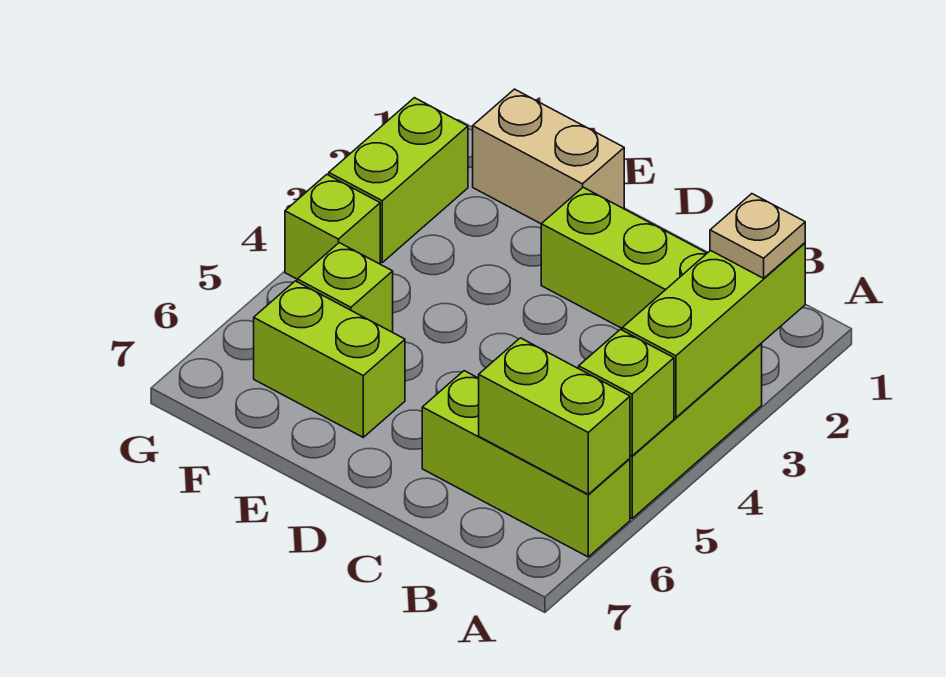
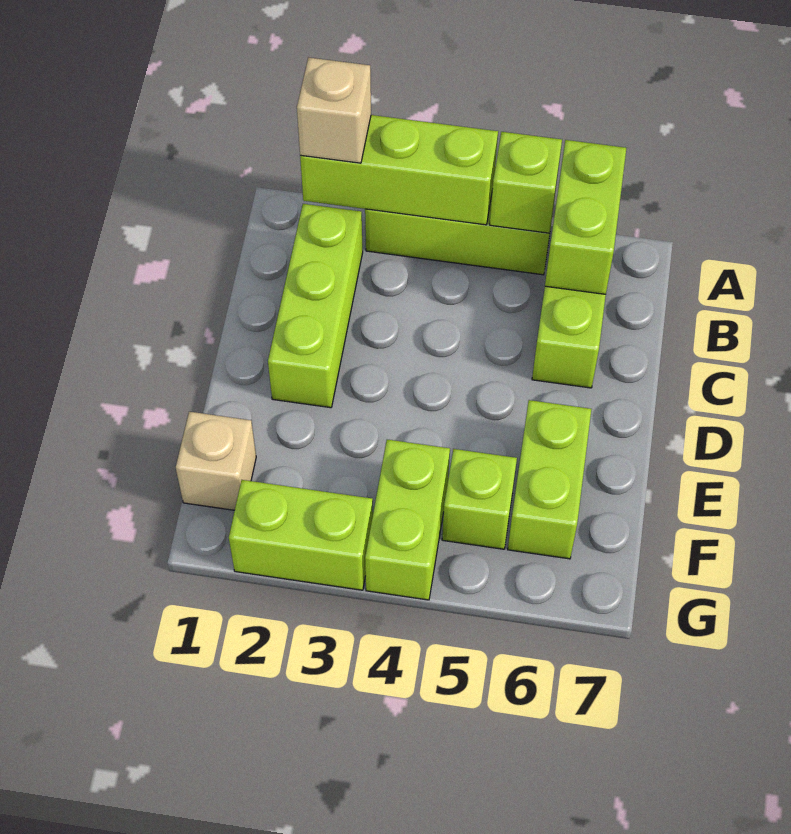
tan plate A2 level 3 -> tan brick A2 level 3
tan brick E1:F1 level 1 -> tan brick F1 level 1
lime brick G4 level 1 -> lime brick F4:G4 level 1

